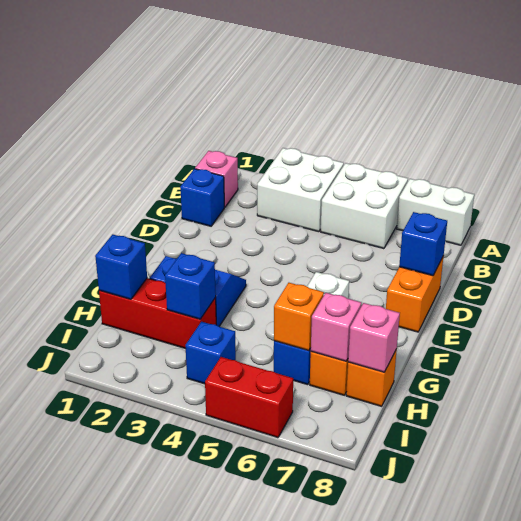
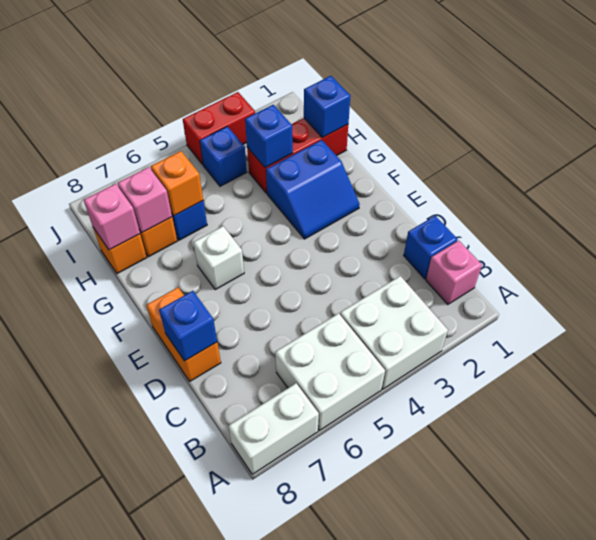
red brick J5:J6 level 1 -> red brick J3:J4 level 1

